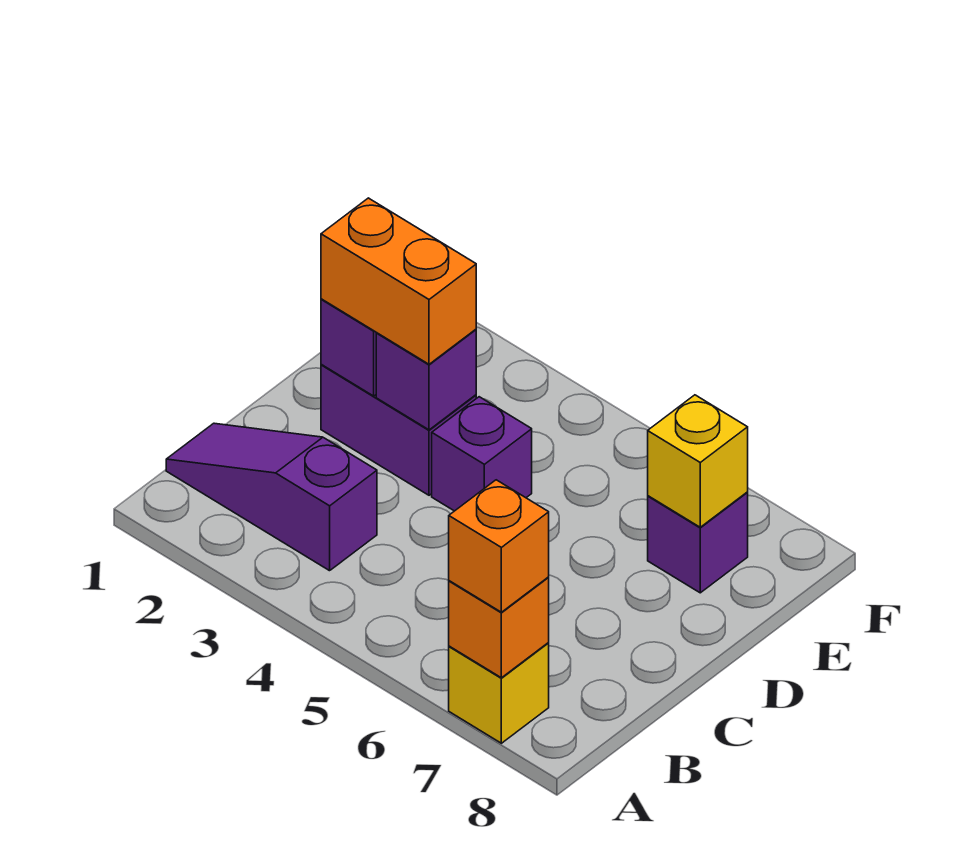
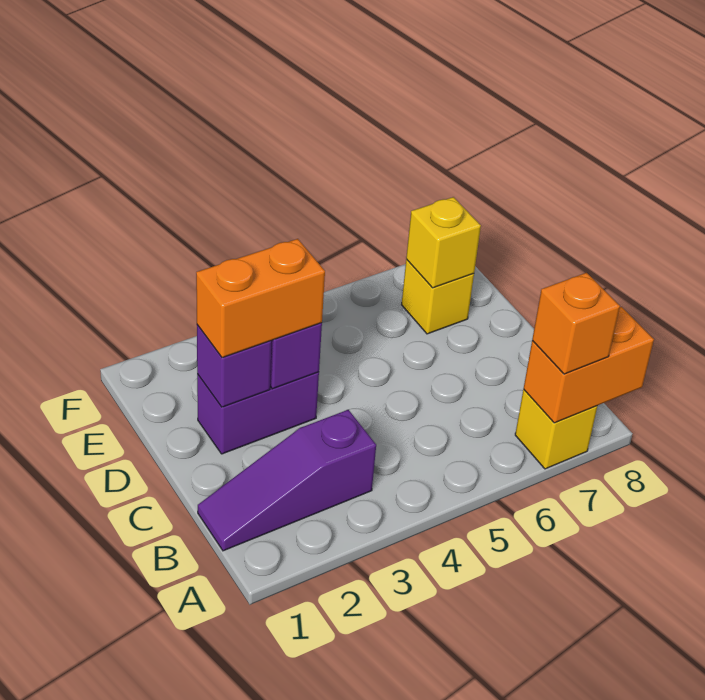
orange brick A7 level 2 -> orange brick A7:A8 level 2
purple brick D4 level 1 -> none
purple brick E7 level 1 -> yellow brick E7 level 1

